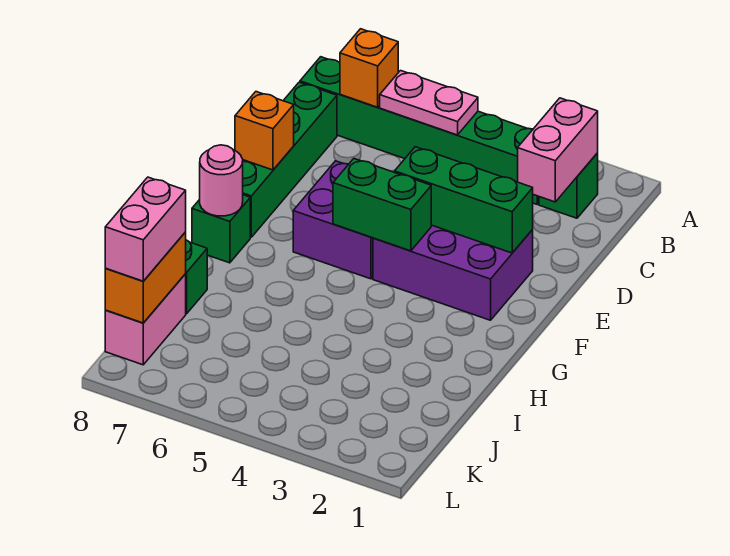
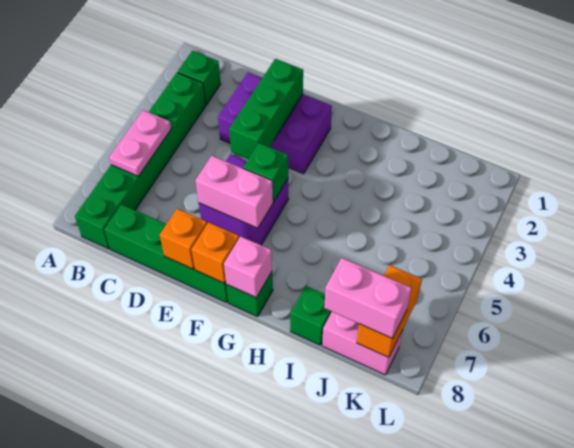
pink brick B2:C2 level 2 -> pink brick E6:F6 level 2
orange brick B7 level 2 -> orange brick F8 level 2
purple brick E2:F4 level 1 -> purple brick D2:F3 level 1
green brick F4:F5 level 2 -> green brick F5 level 2
pink round brick G8 level 2 -> pink brick G8 level 2
orange brick J8:K8 level 2 -> orange brick K7:K8 level 2

